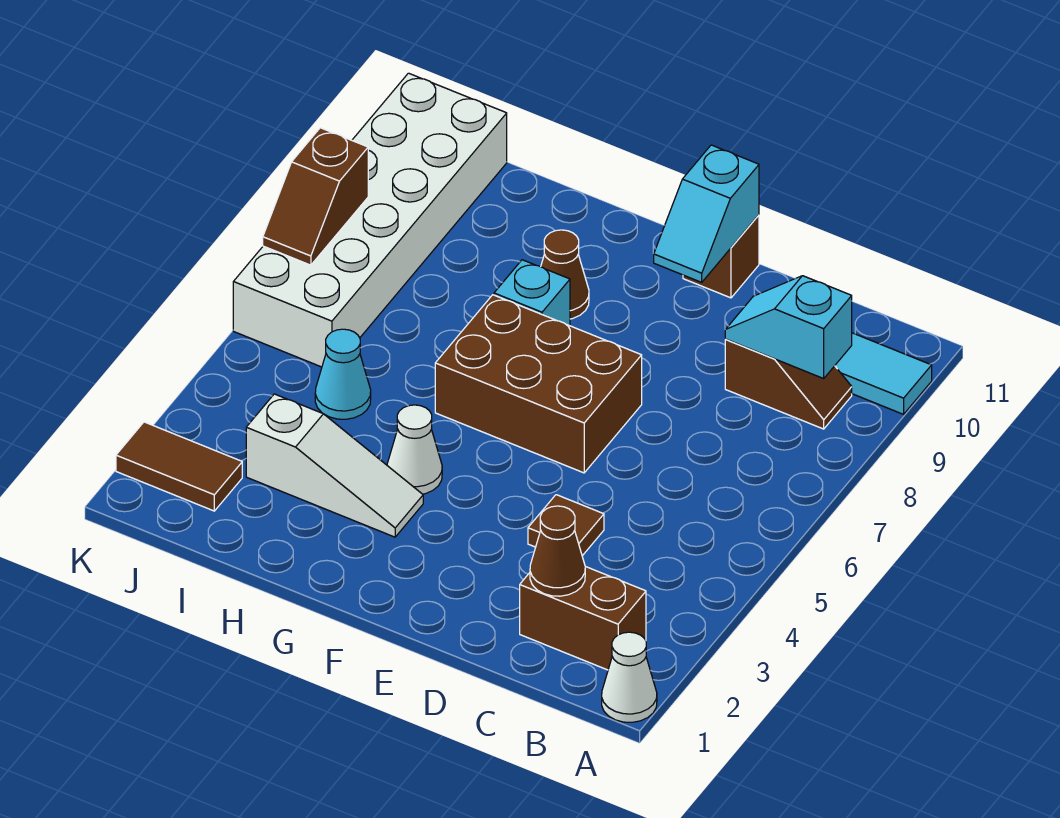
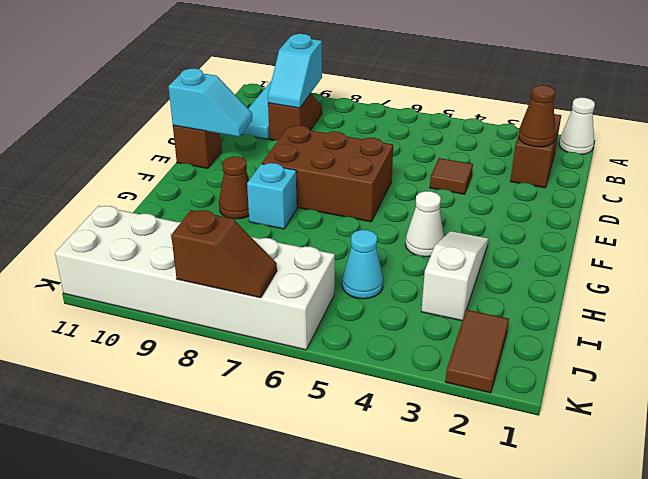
brown brick E6:G7 level 1 -> brown brick E6:F8 level 1

